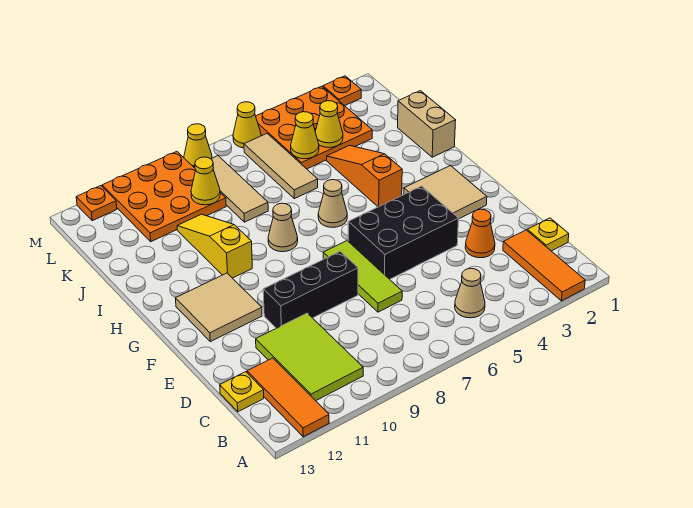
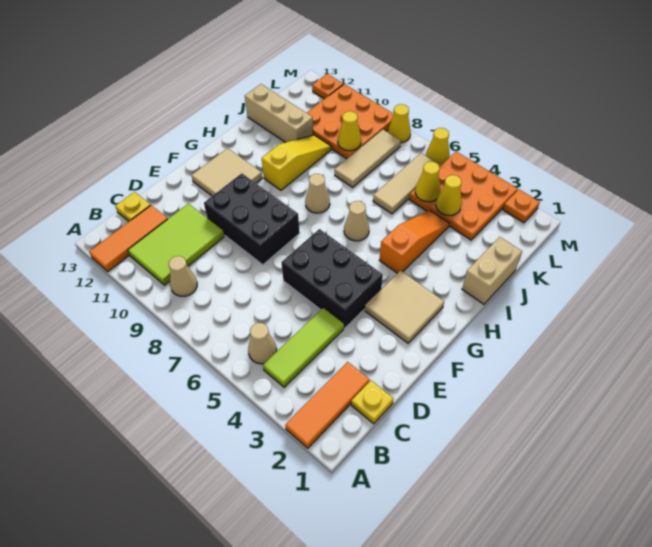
none -> tan cone B9 level 1
orange cone D3 level 1 -> none
lime tile D7:F7 level 1 -> lime tile B4:D4 level 1
black brick E8:E10 level 1 -> black brick E8:F10 level 1
none -> tan brick J11:J13 level 1

